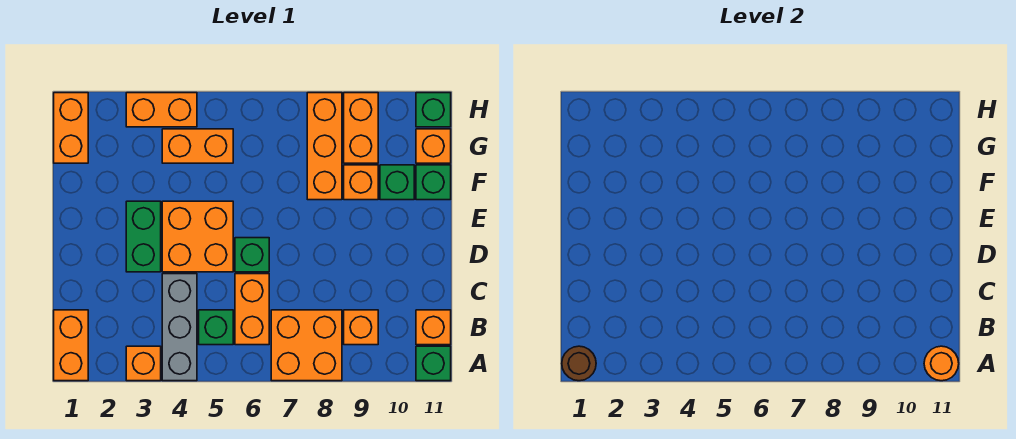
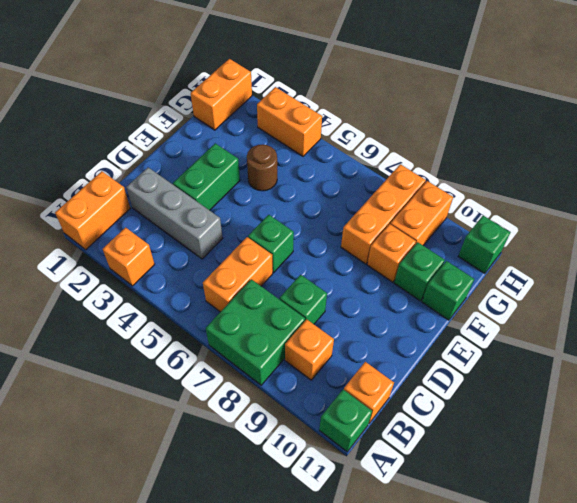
brown round brick A1 level 2 -> brown round brick F4 level 1
grey brick A4:C4 level 1 -> grey brick C2:C4 level 1
orange brick A7:B8 level 1 -> green brick A7:B8 level 1
orange round brick A11 level 2 -> none
green brick B5 level 1 -> green brick C8 level 1
orange brick D4:E5 level 1 -> none
orange brick G4:G5 level 1 -> none
orange brick G11 level 1 -> none

